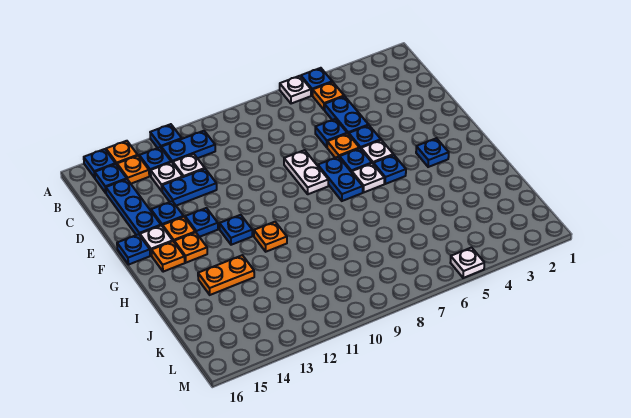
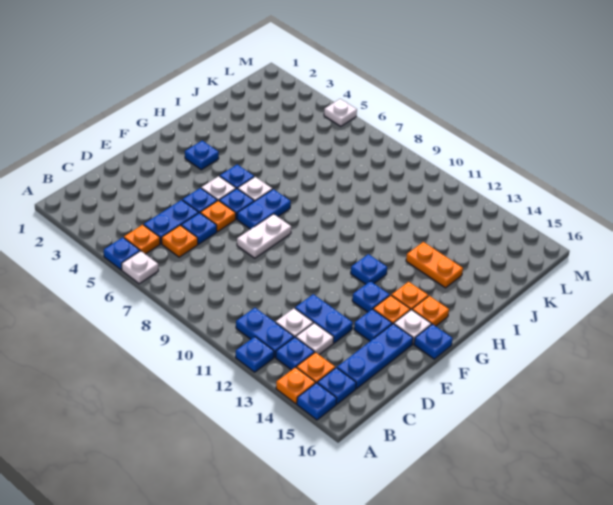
orange plate H11 level 1 -> orange plate C6 level 1

